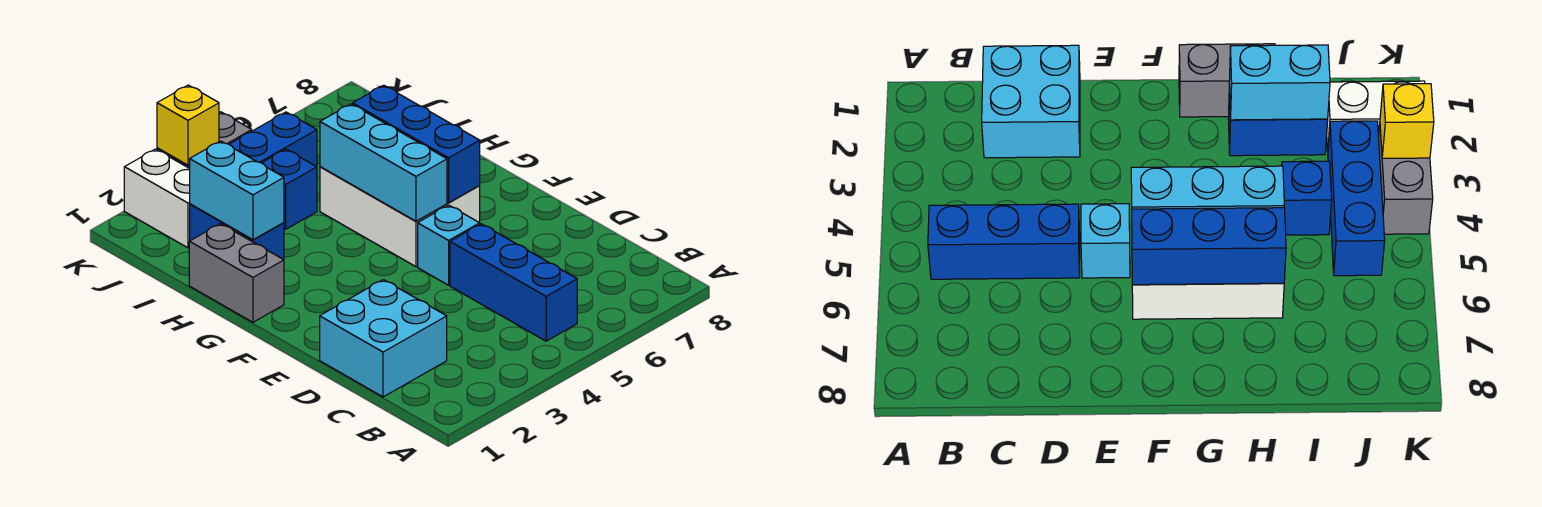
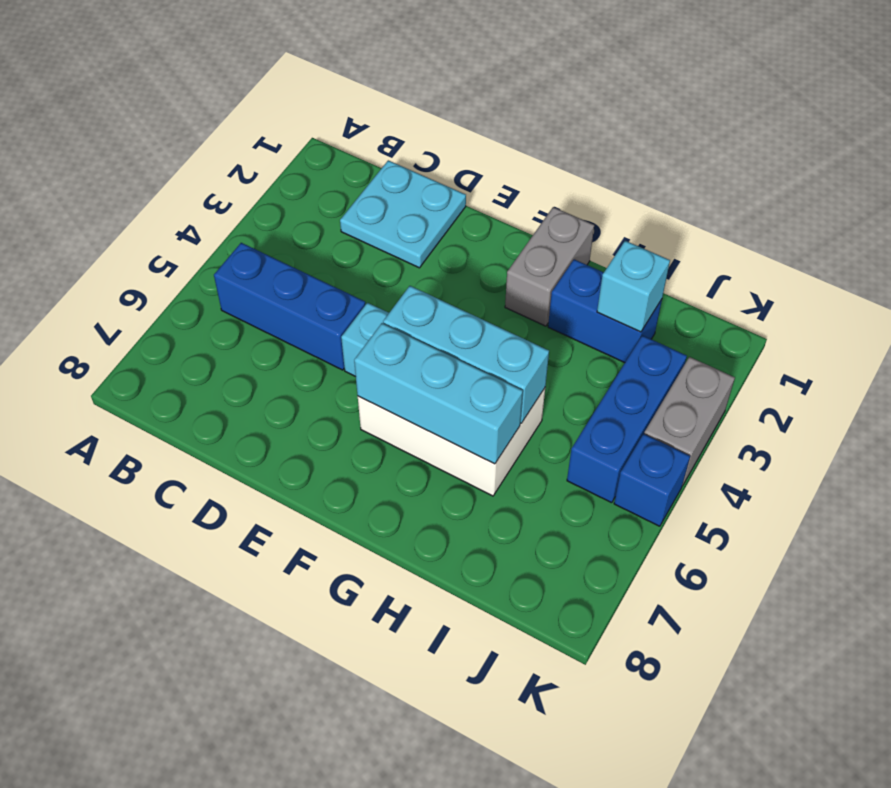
cyan brick C1:D2 level 1 -> cyan plate C1:D2 level 1
blue brick F6:H6 level 2 -> cyan brick F6:H6 level 2
grey brick G1:H1 level 1 -> grey brick G1:G2 level 1
cyan brick H2:I2 level 2 -> cyan brick I2 level 2
blue brick I4 level 1 -> blue brick K5 level 1
white brick J2:K2 level 1 -> none
yellow brick K3 level 2 -> none

